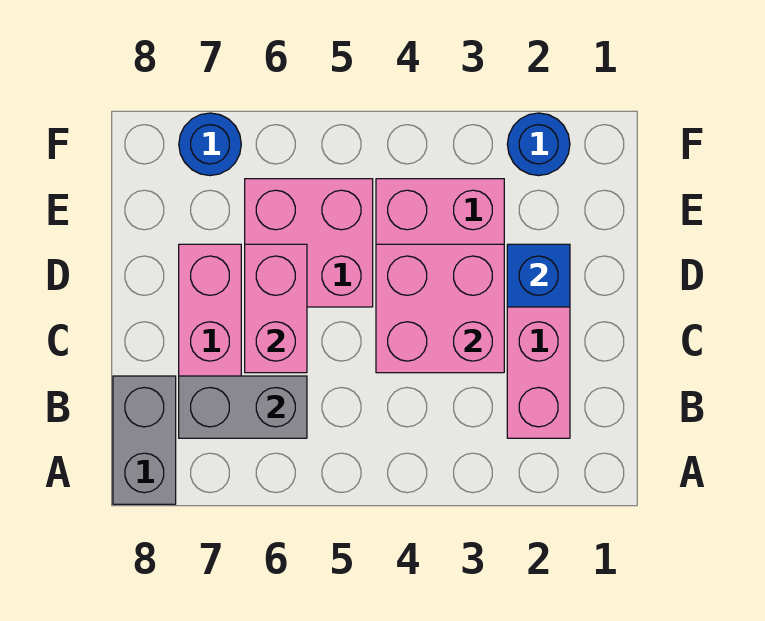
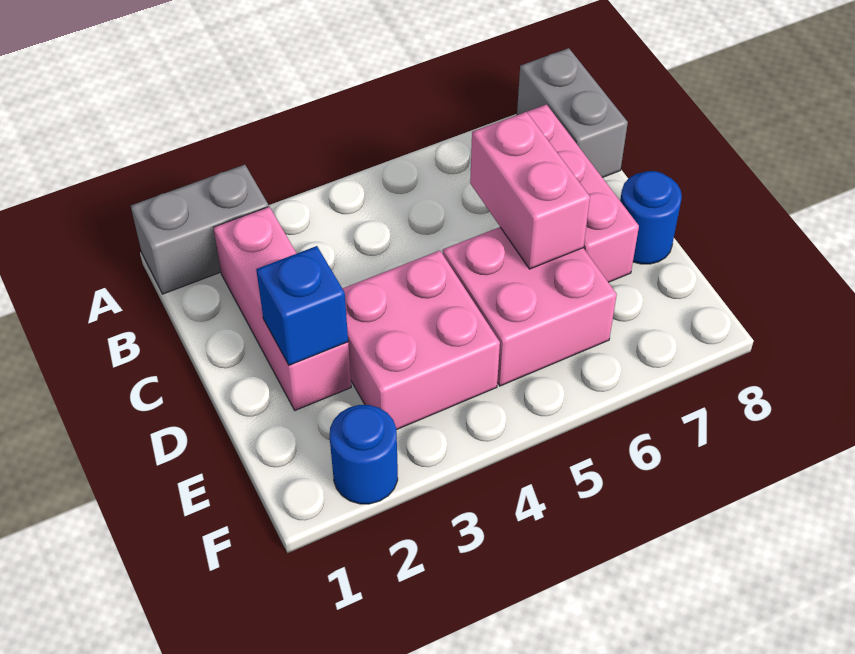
grey brick B6:B7 level 2 -> grey brick A1:A2 level 1
pink brick C3:D4 level 2 -> none
blue round brick F7 level 1 -> blue round brick D8 level 1

